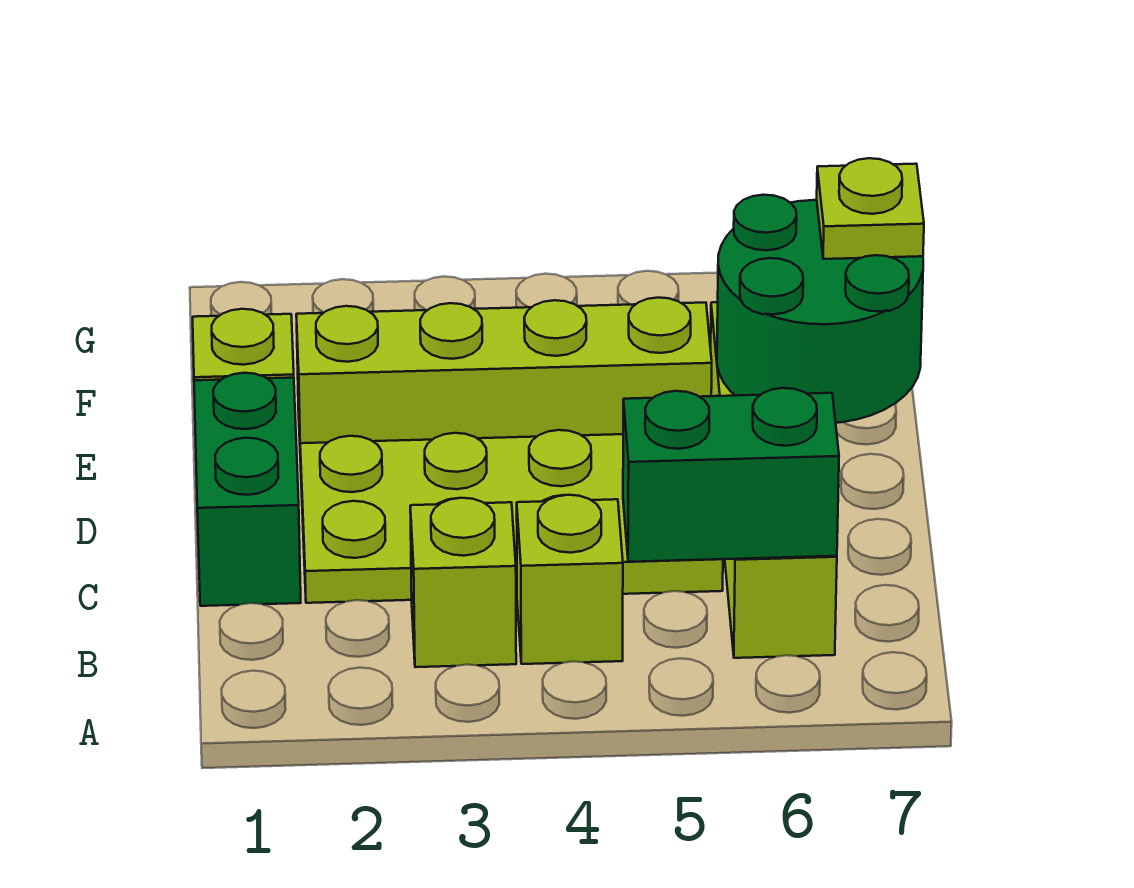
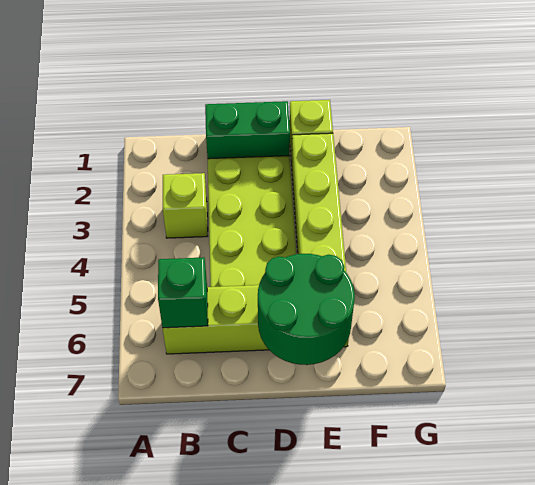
lime brick B4 level 1 -> none
green brick B5:B6 level 2 -> green brick B6 level 2
lime plate E7 level 3 -> none

